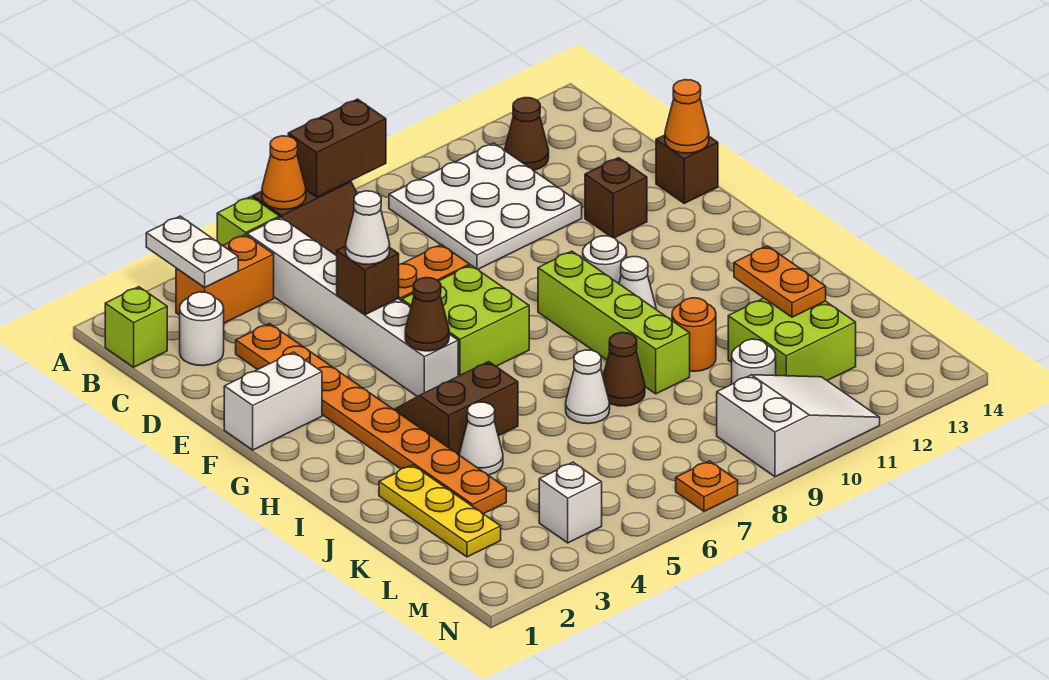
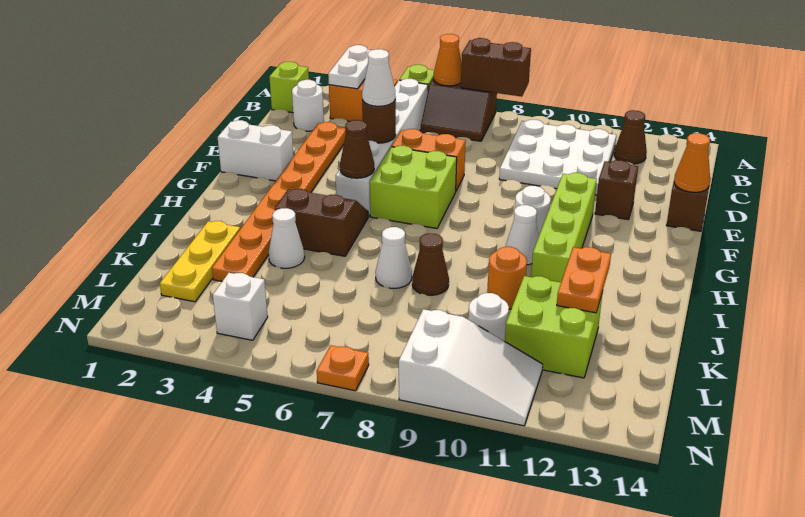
brown brick E5 level 2 -> brown round brick E5 level 2
lime brick G9:J9 level 1 -> lime brick F11:I11 level 1

